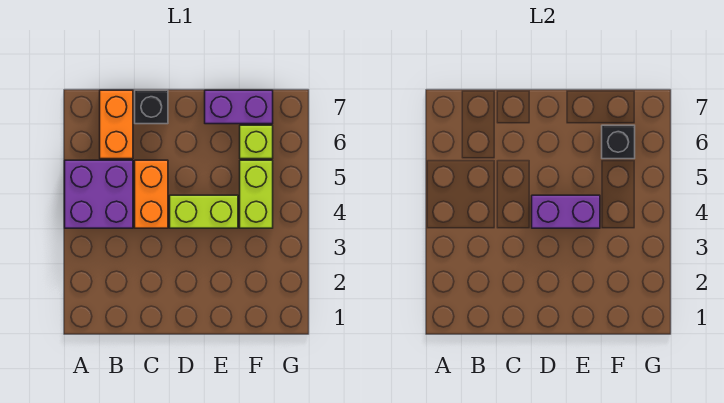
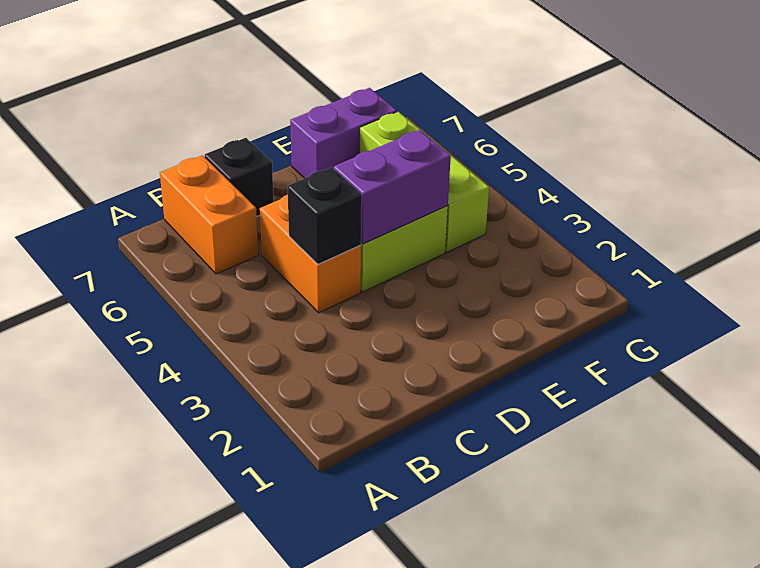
purple brick A4:B5 level 1 -> none
black brick F6 level 2 -> black brick C4 level 2

